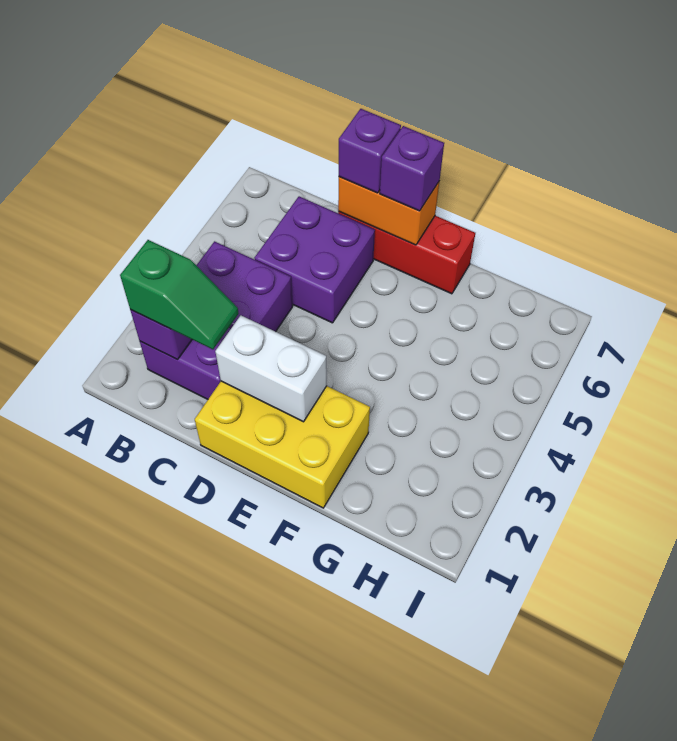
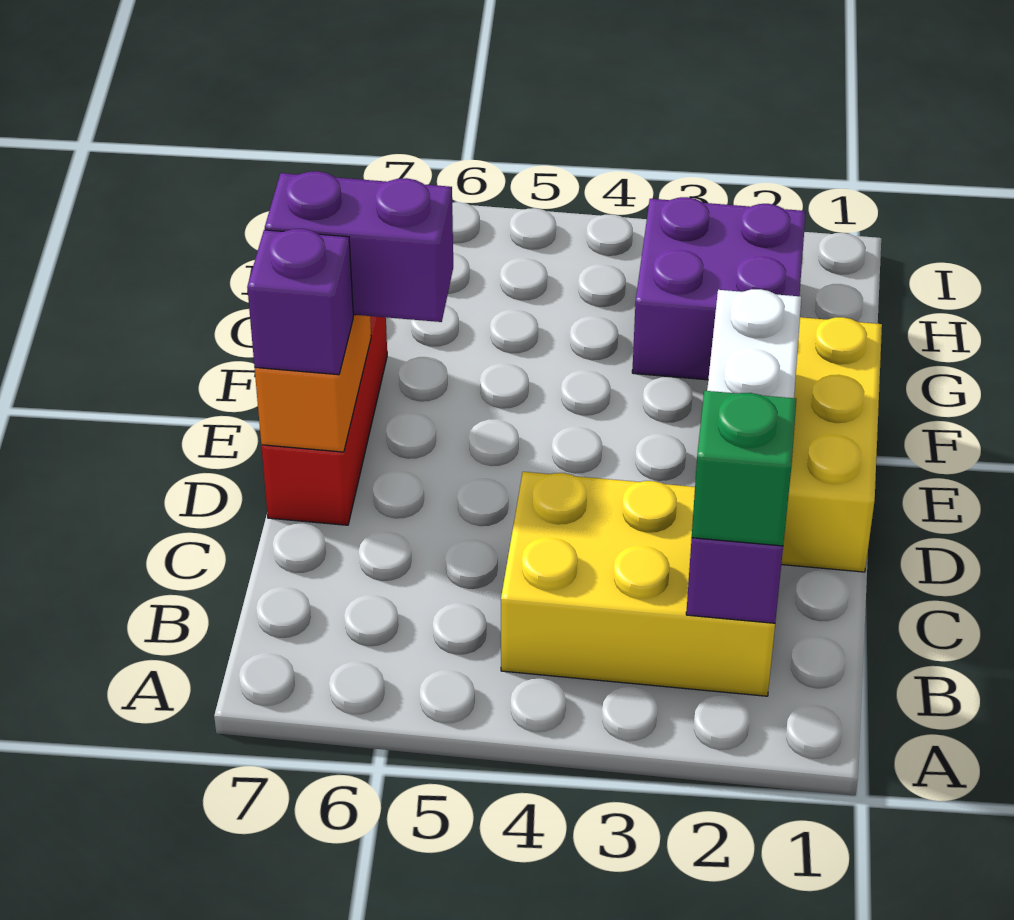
purple brick B2:C4 level 1 -> yellow brick B2:C4 level 1
purple brick C5:D6 level 1 -> purple brick G2:H3 level 1
purple brick E7 level 3 -> purple brick E6:E7 level 3

